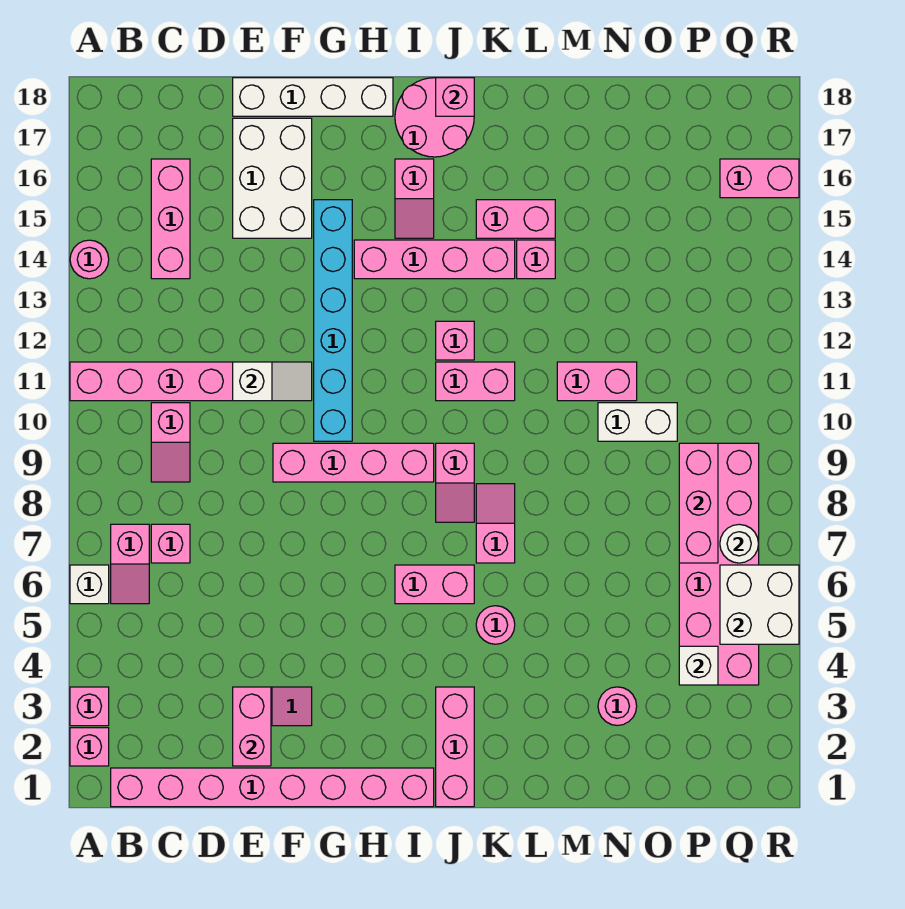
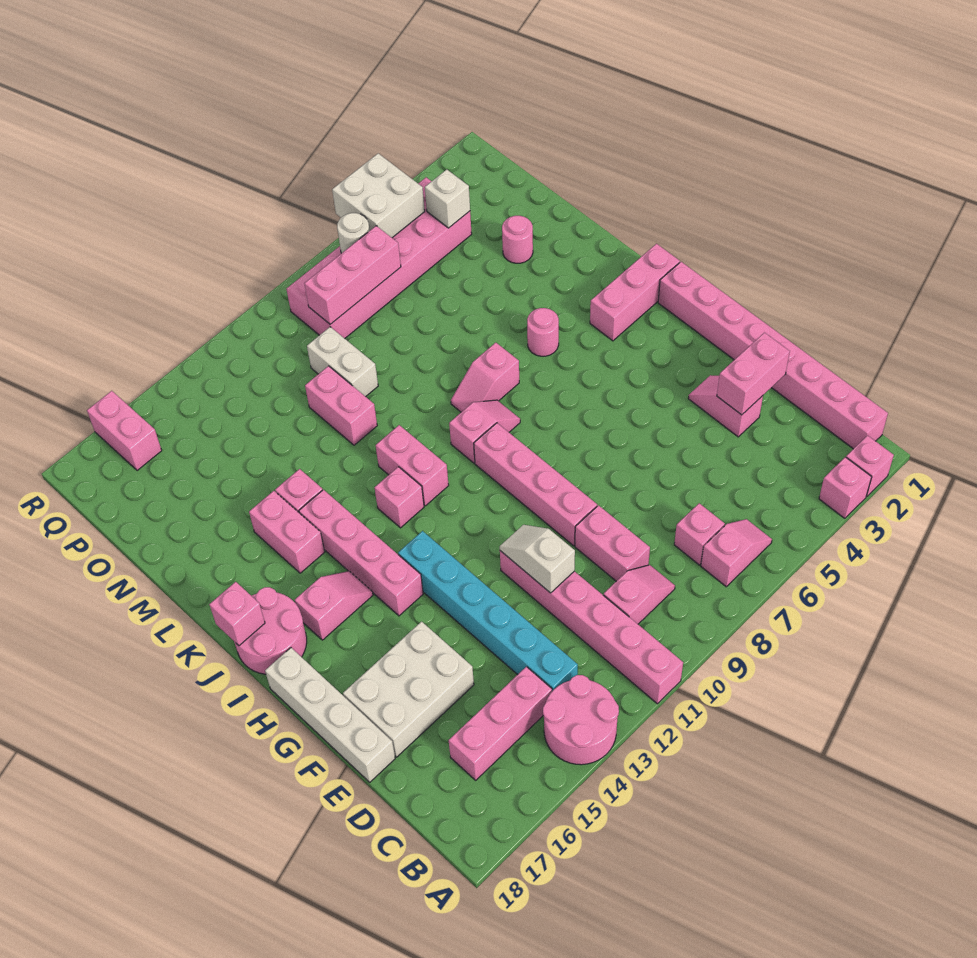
white brick A6 level 1 -> none
pink round brick A14 level 1 -> pink round brick A13:B14 level 1
cyan brick G10:G15 level 1 -> cyan brick C13:H13 level 1
pink brick I6:J6 level 1 -> pink brick D9:E9 level 1

